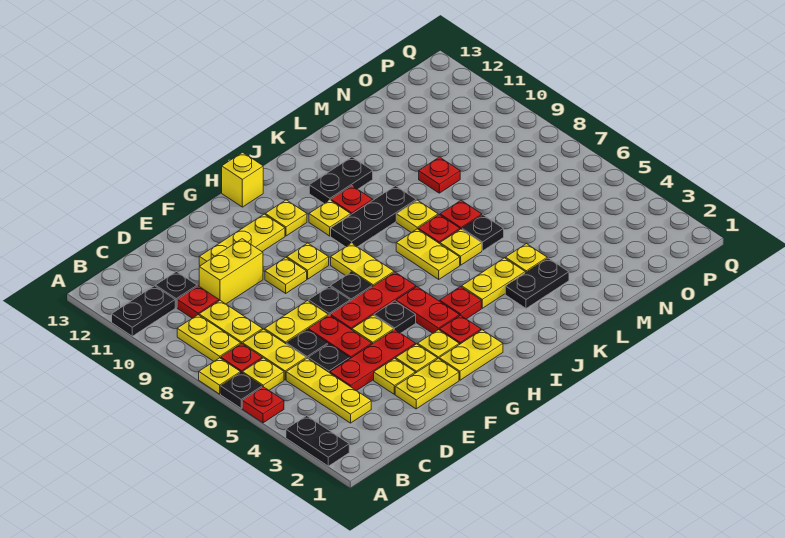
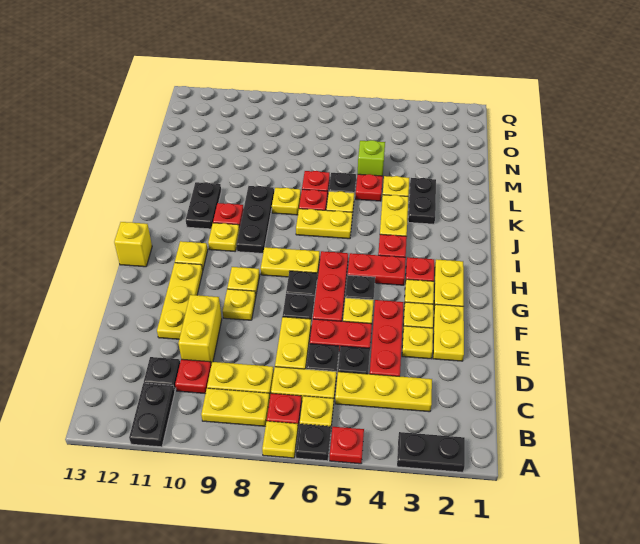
none -> lime brick M5 level 1
red plate M9 level 1 -> red plate L5 level 1

